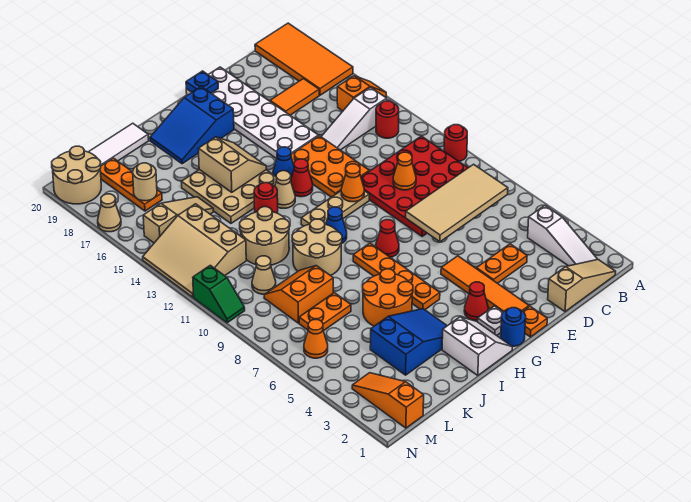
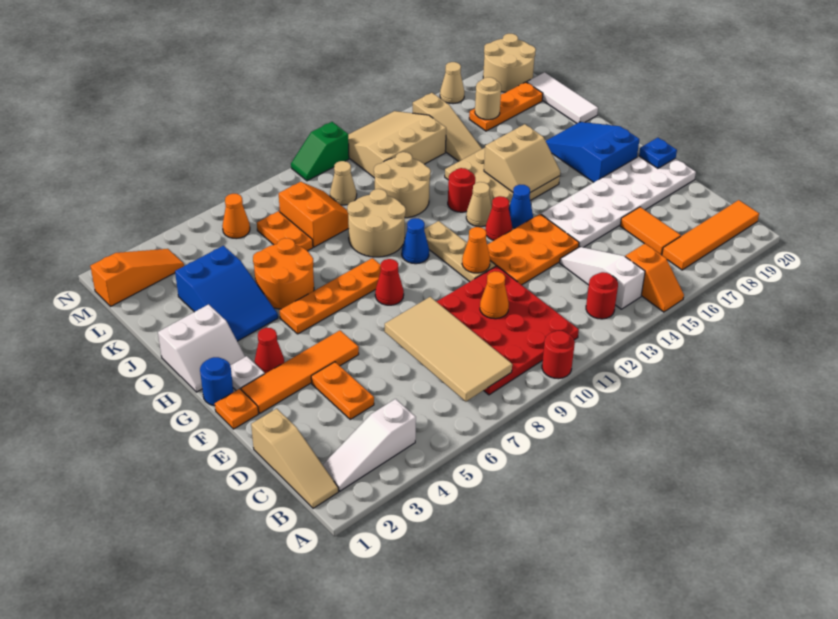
orange tile A17:B20 level 1 -> orange tile B17:B20 level 1

